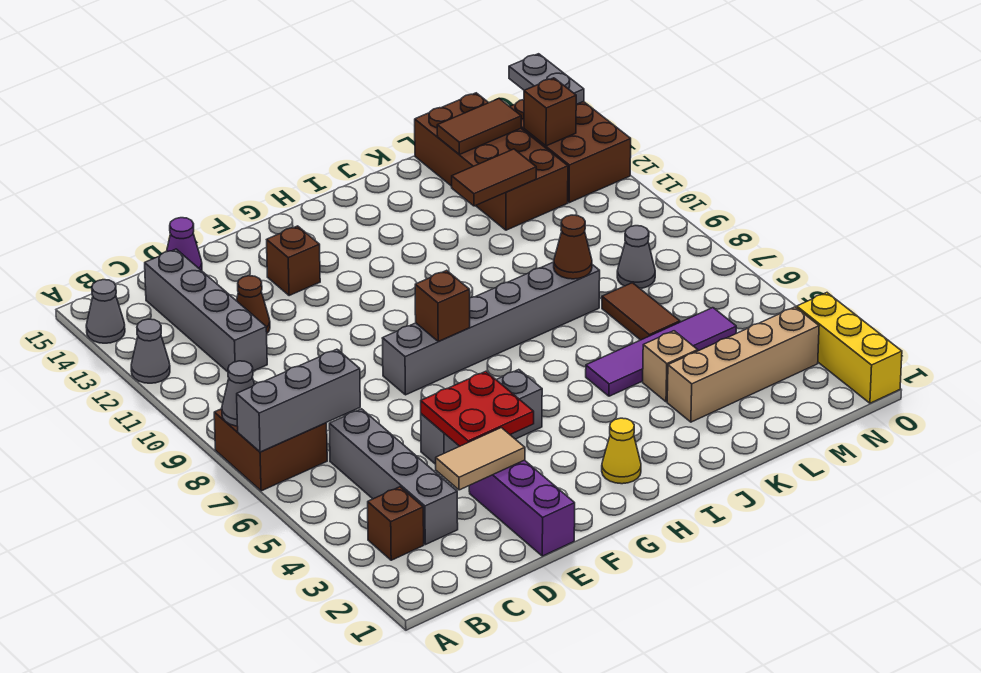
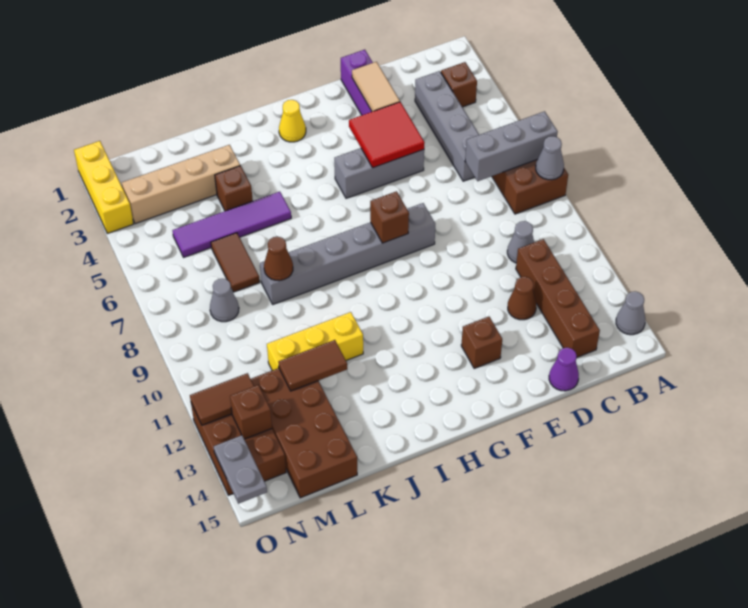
grey cone A12 level 1 -> grey cone C10 level 1
grey brick C11:C14 level 1 -> brown brick C11:C14 level 1
tan tile D3:E3 level 2 -> tan tile E2:E3 level 2
red plate E4:F5 level 2 -> red tile E4:F5 level 2
none -> yellow brick J11:L11 level 1
tan brick K4 level 1 -> brown brick K4 level 1
brown tile L14:M14 level 2 -> brown tile N12:O12 level 2

